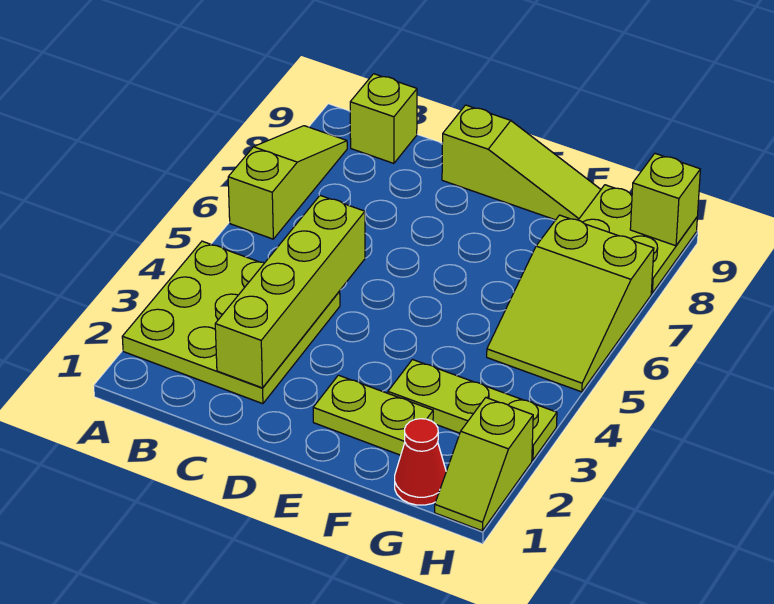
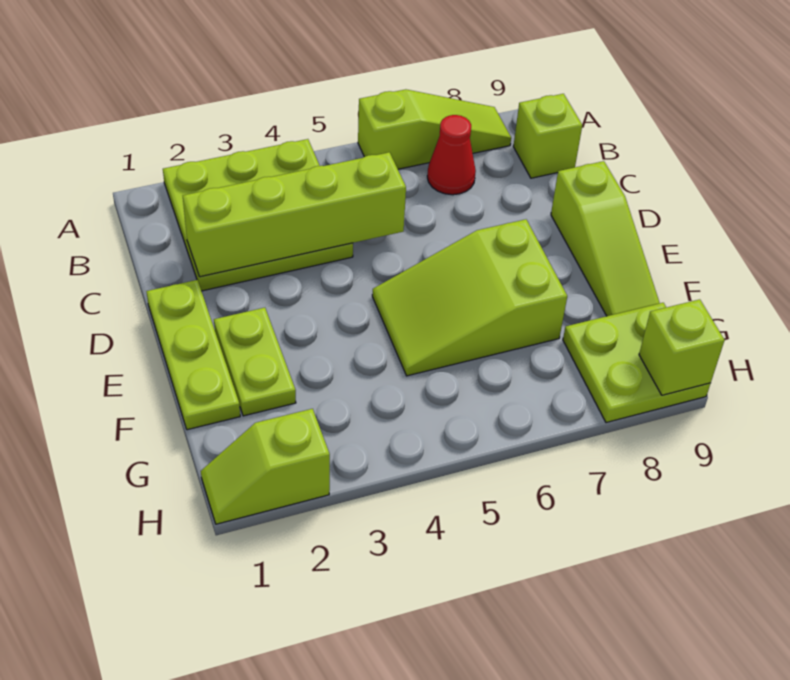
lime plate F3:H3 level 1 -> lime plate D1:F1 level 1
red cone G1 level 1 -> red cone B7 level 1
lime slope G5:H7 level 1 top 7 -> lime slope E5:F7 level 1 top 7

